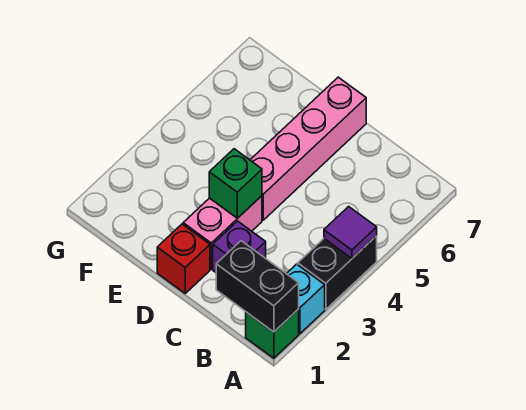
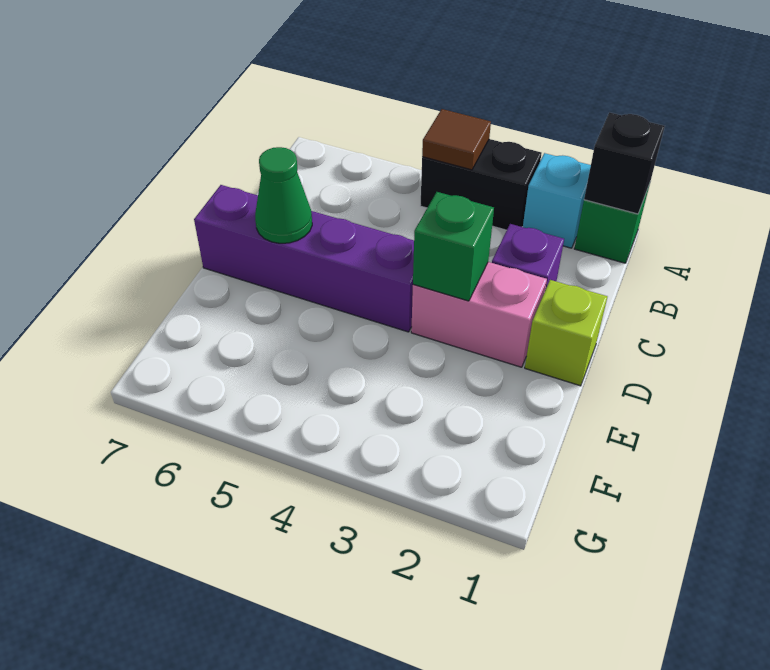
black brick A1:B1 level 2 -> black brick A1 level 2
purple tile A4 level 2 -> brown tile A4 level 2
red brick D1 level 1 -> lime brick D1 level 1
pink brick D4:D7 level 1 -> purple brick D4:D7 level 1
none -> green cone D6 level 2

